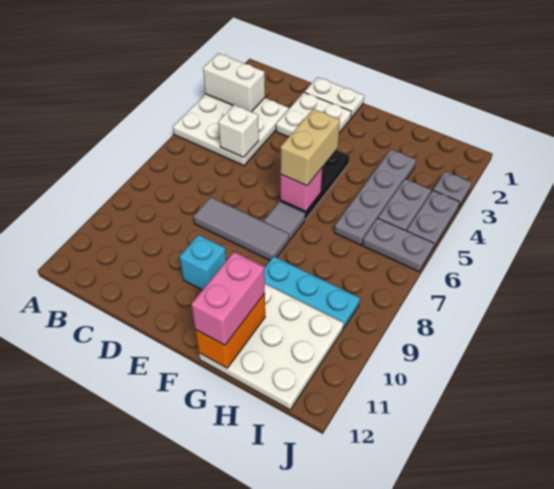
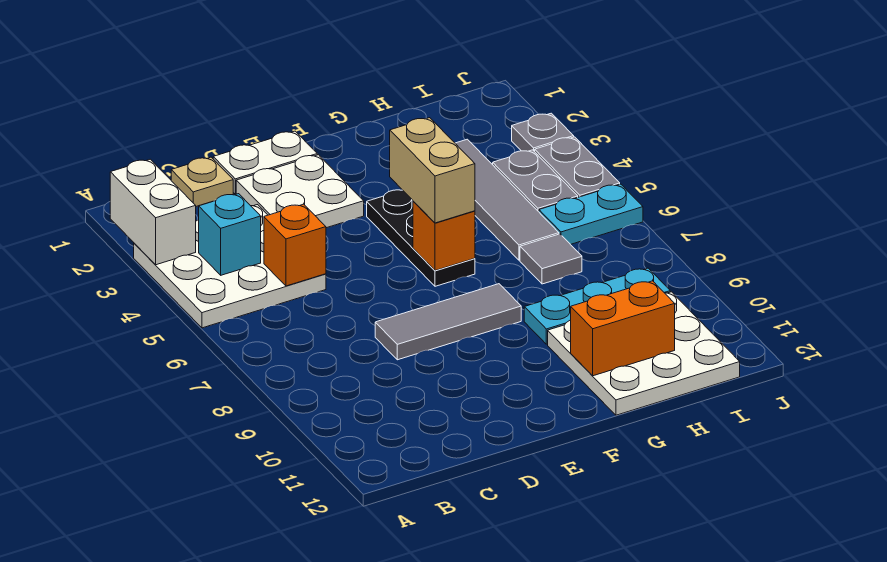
white brick A3:B3 level 2 -> white brick A2:A3 level 2
none -> tan plate C1 level 1
white brick C5 level 2 -> orange brick C5 level 2
cyan brick E10 level 1 -> cyan brick B4 level 2
pink brick F6 level 2 -> orange brick F6 level 2
grey tile F7 level 1 -> grey tile H7 level 1
orange brick G11:G12 level 2 -> orange brick G11:H11 level 2
pink brick G11:G12 level 3 -> none
grey plate H3:H6 level 1 -> grey tile H3:H6 level 1
grey plate I6:J6 level 1 -> cyan plate I6:J6 level 1

